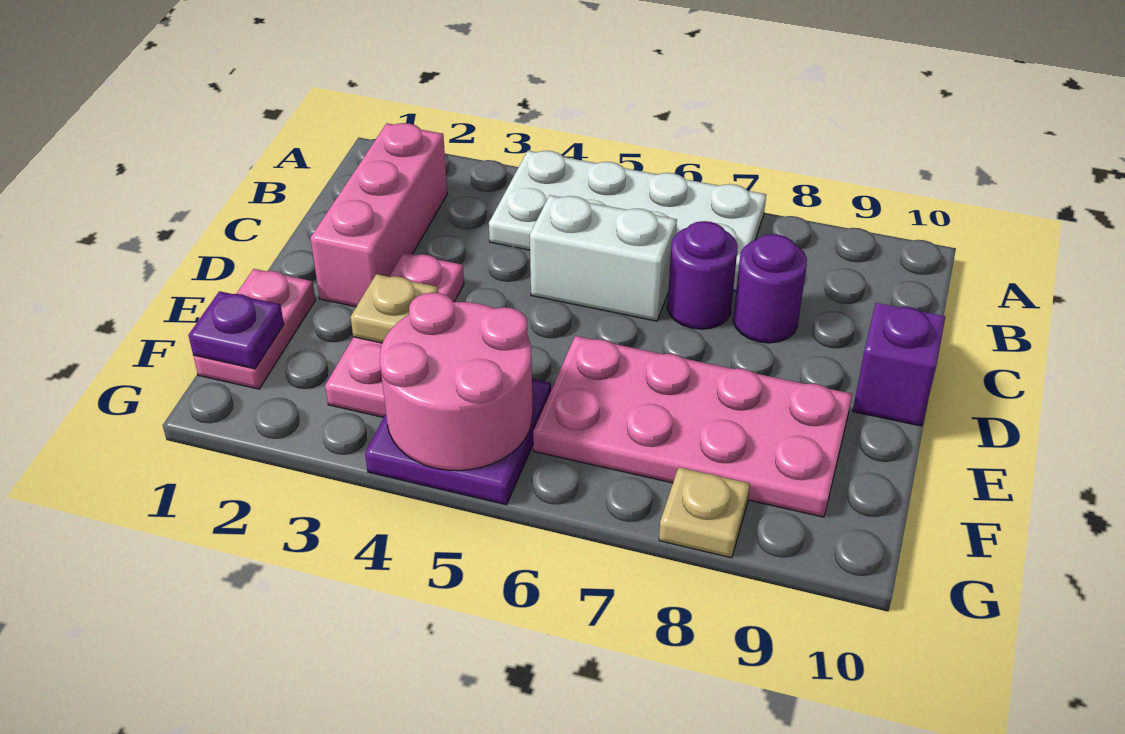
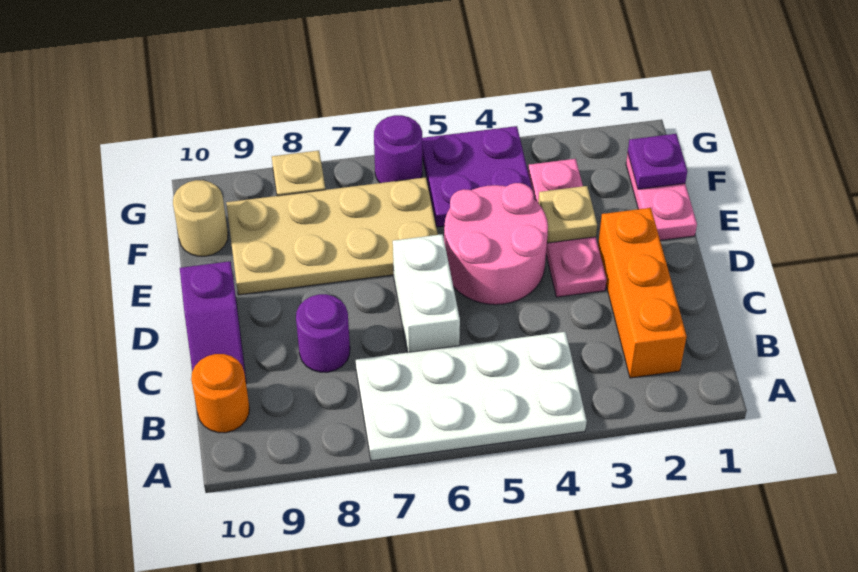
pink brick B2:D2 level 1 -> orange brick B2:D2 level 1
none -> orange round brick B10 level 1
white brick C5:C6 level 1 -> white brick C6:D6 level 1
purple round brick C7 level 1 -> purple round brick G6 level 1
pink plate E6:F9 level 1 -> tan plate E6:F9 level 1
pink round brick F4:G5 level 2 -> pink round brick D4:E5 level 1
none -> tan round brick F10 level 1

